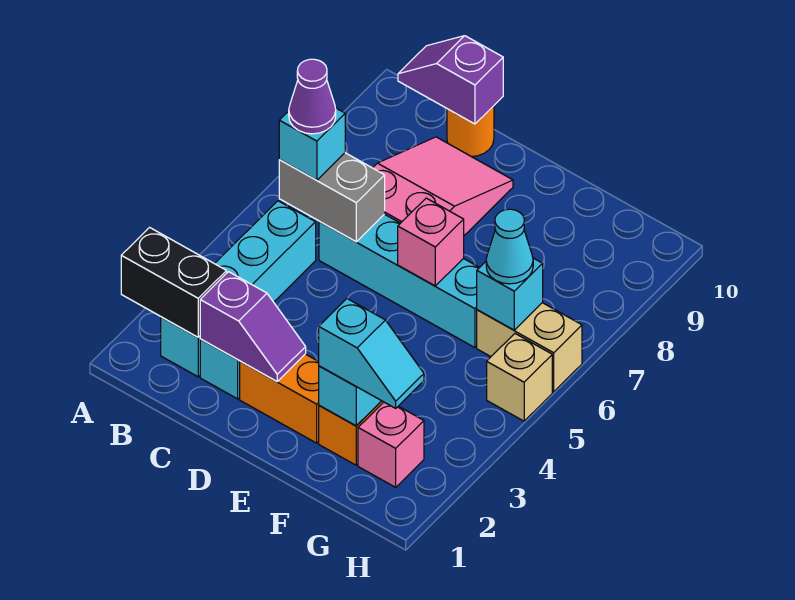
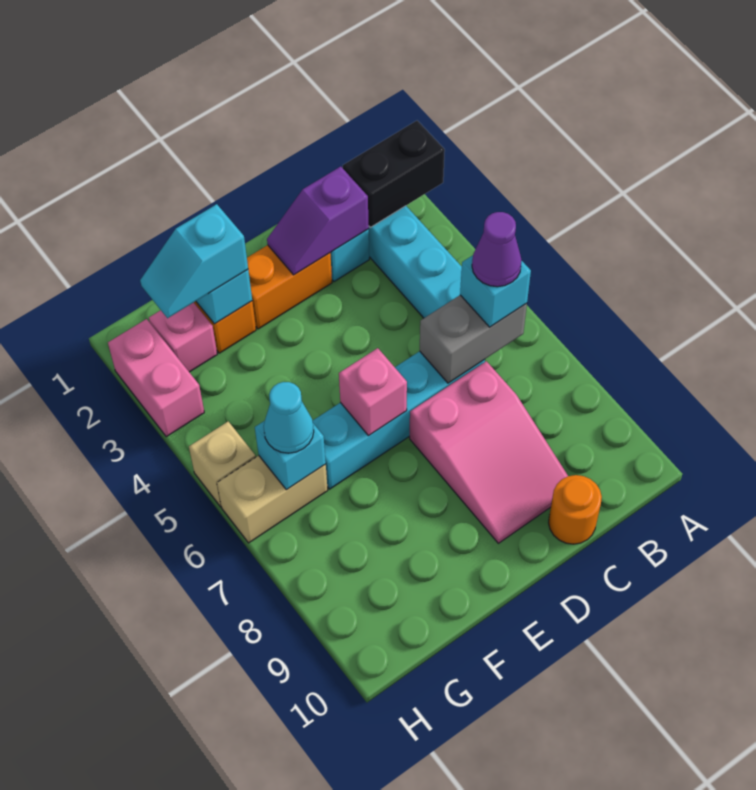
purple slope B10:C10 level 2 top C -> none
none -> pink brick H2:H3 level 1

